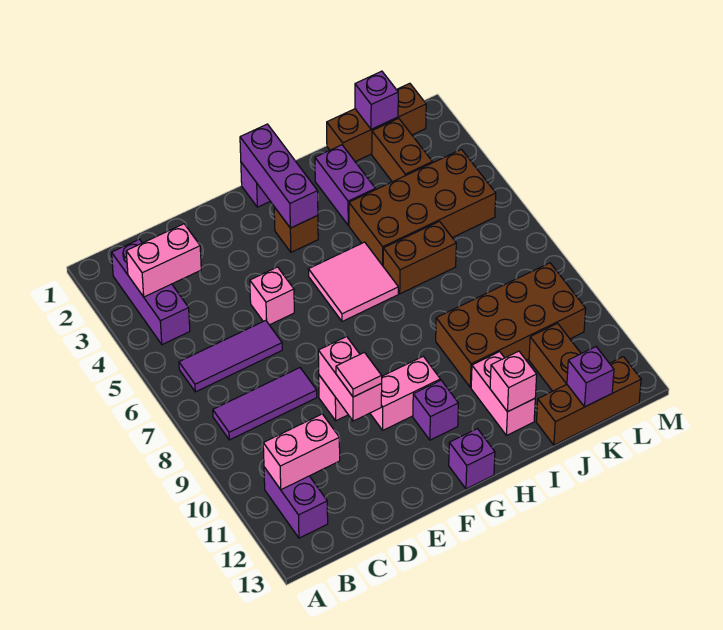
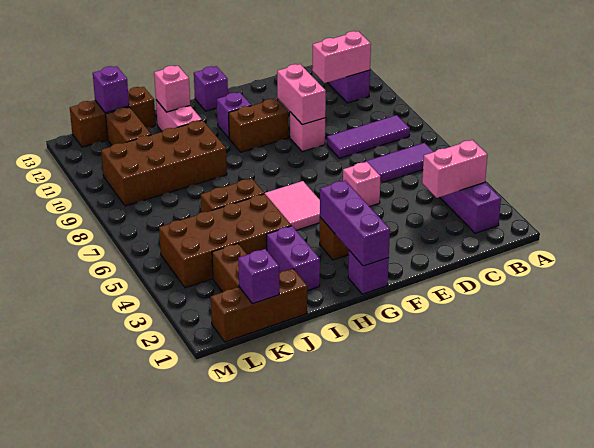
pink tile E10 level 3 -> none
pink brick F10:G10 level 1 -> brown brick F10:G10 level 1

